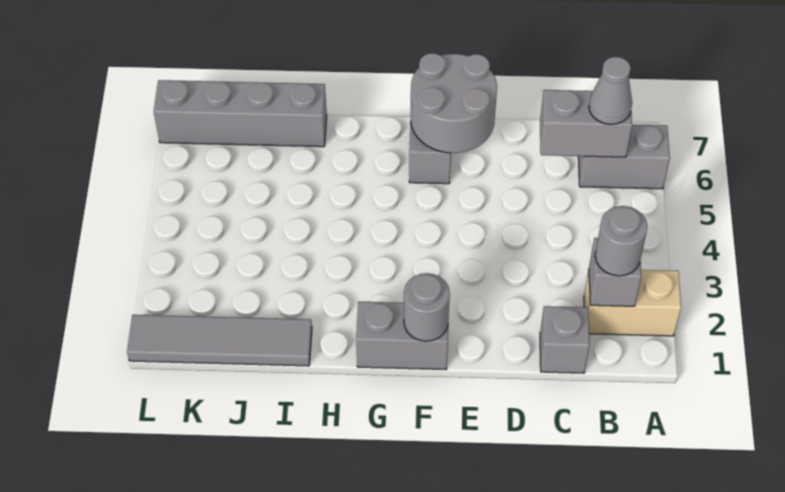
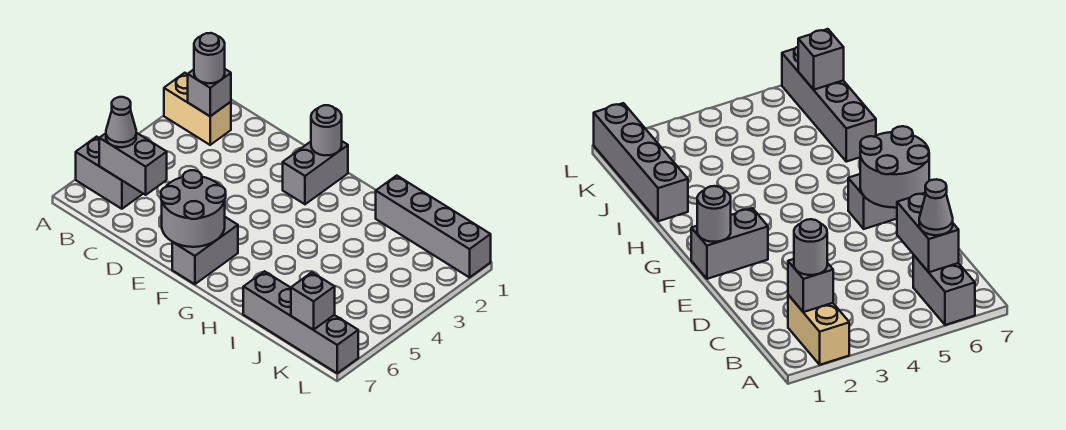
grey brick C1 level 1 -> grey brick K7 level 2
grey brick F1:G1 level 1 -> grey brick F1:F2 level 1
grey tile I1:L1 level 1 -> grey brick I1:L1 level 1

